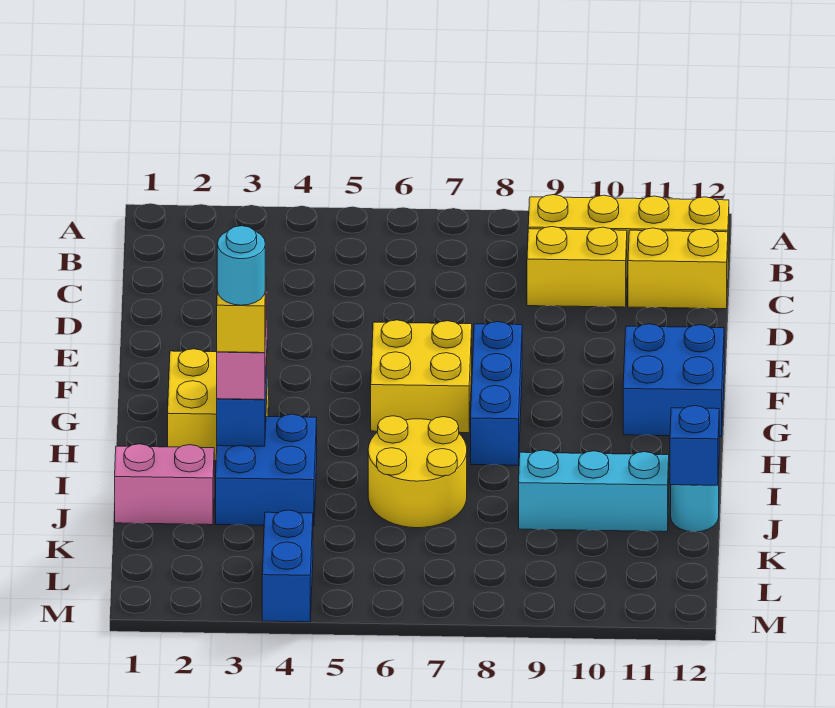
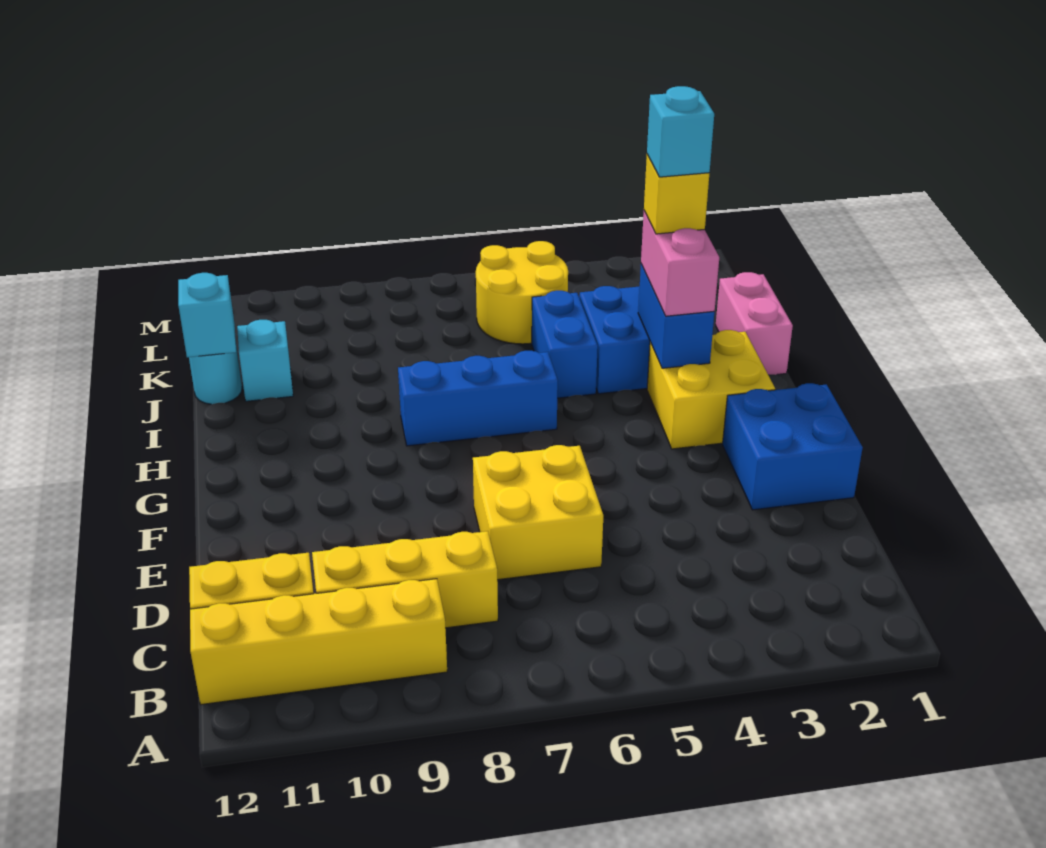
yellow brick C9:C10 level 1 -> yellow brick C8:C10 level 1
yellow brick F6:G7 level 1 -> yellow brick D6:E7 level 1
blue brick F8:H8 level 1 -> blue brick H6:H8 level 1
blue brick F11:G12 level 1 -> blue brick E1:F2 level 1
cyan round brick I3 level 5 -> cyan brick I3 level 5
yellow round brick I6:J7 level 1 -> yellow round brick K5:L6 level 1
pink brick J1:J2 level 1 -> pink brick I1:J1 level 1
cyan brick J9:J11 level 1 -> cyan brick J11 level 1
blue brick J12 level 2 -> cyan brick J12 level 2
blue brick L4:M4 level 1 -> blue brick I5:J5 level 1

